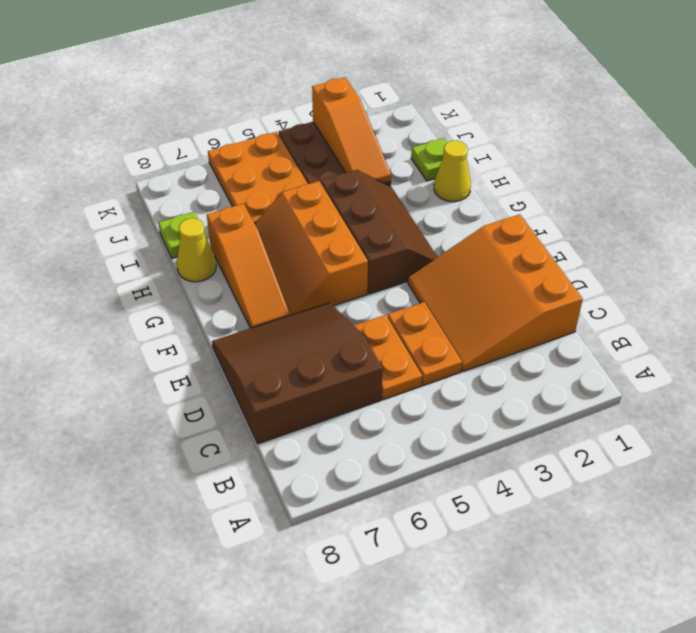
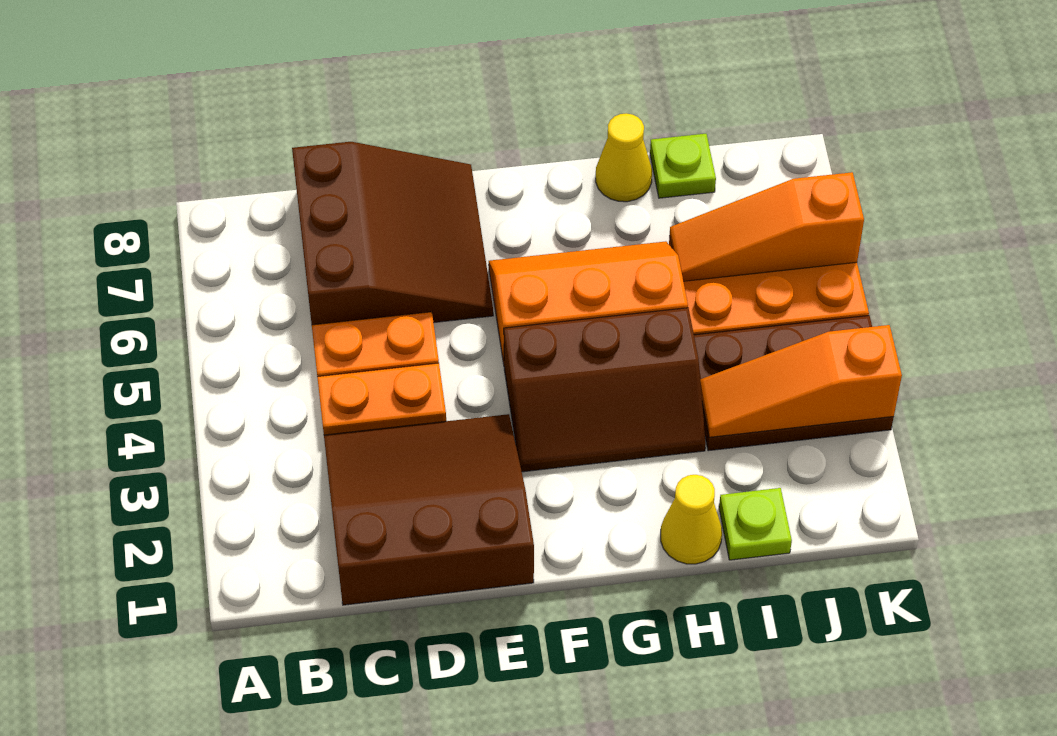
orange slope C1:E3 level 1 top 1 -> brown slope C1:E3 level 1 top 1
orange slope F7:H7 level 1 top H -> orange slope I6:K6 level 2 top K

